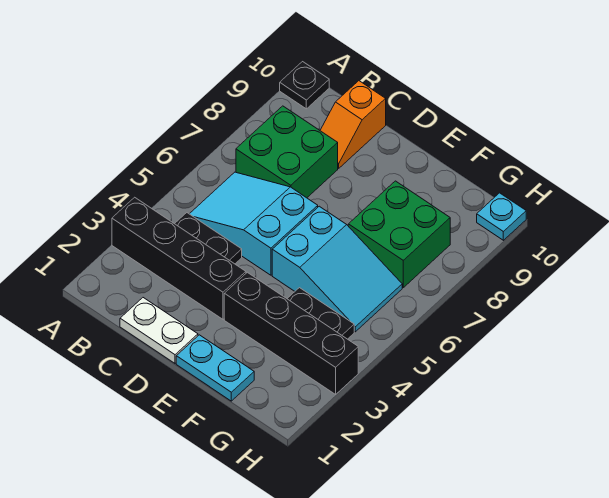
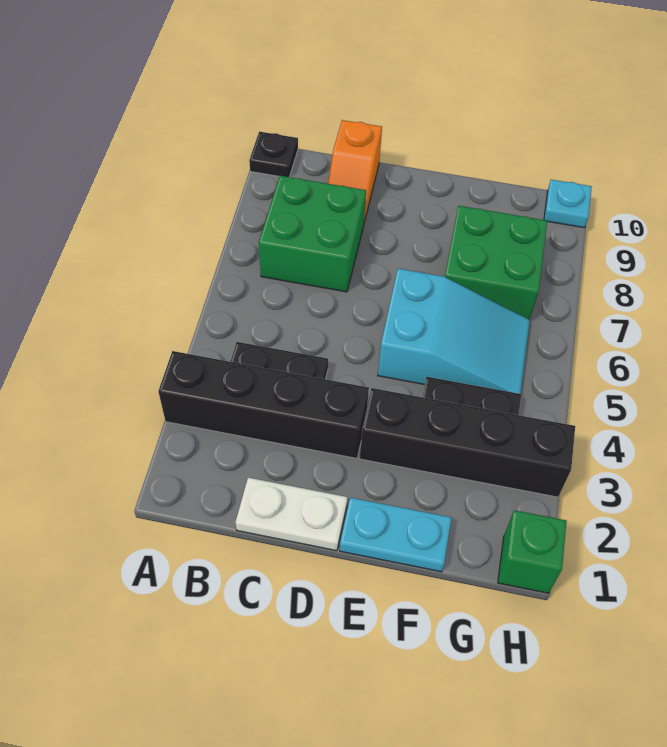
cyan slope B5:D6 level 1 top D -> none
none -> green brick H1 level 1

